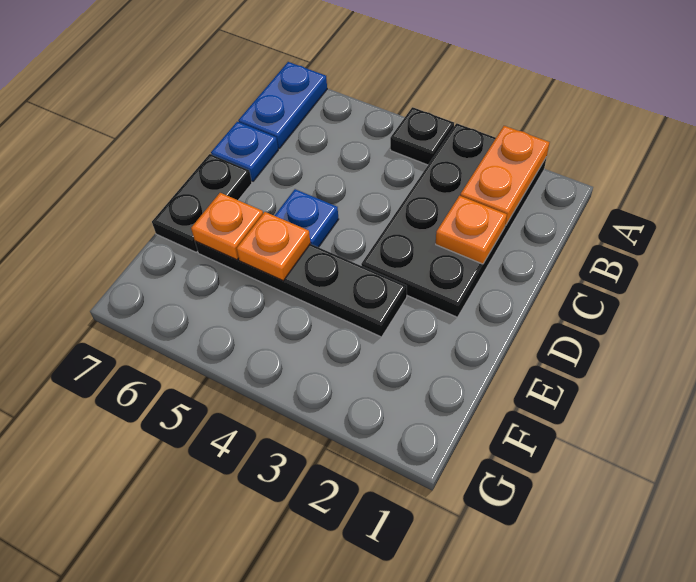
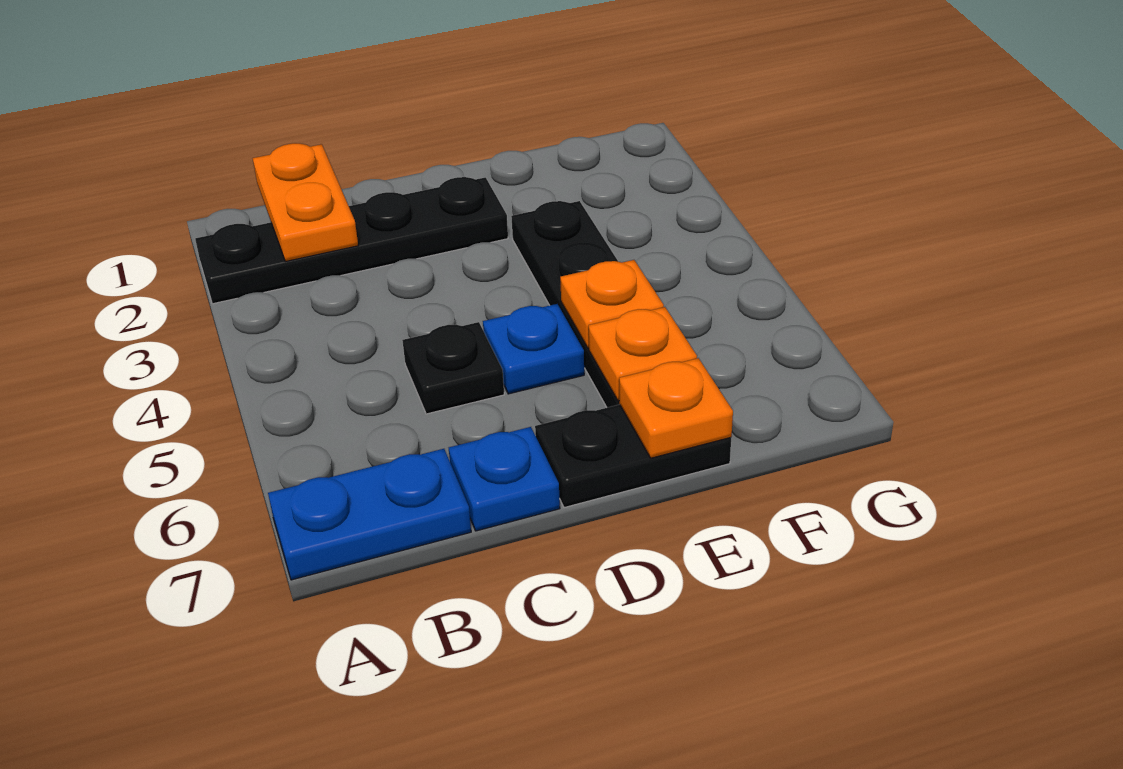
black plate A2:D3 level 1 -> black plate A2:D2 level 1
orange plate A2:B2 level 2 -> orange plate B1:B2 level 2
black plate A4 level 1 -> black plate C5 level 1
orange plate C2 level 2 -> orange plate E7 level 2

